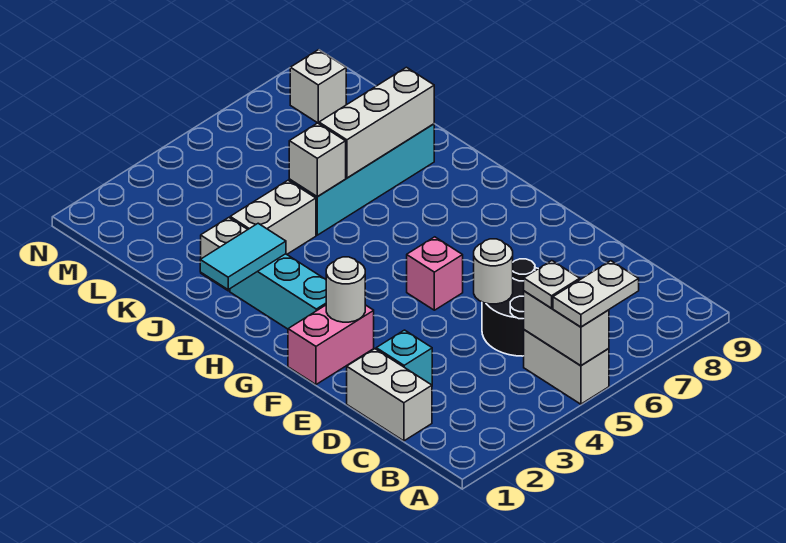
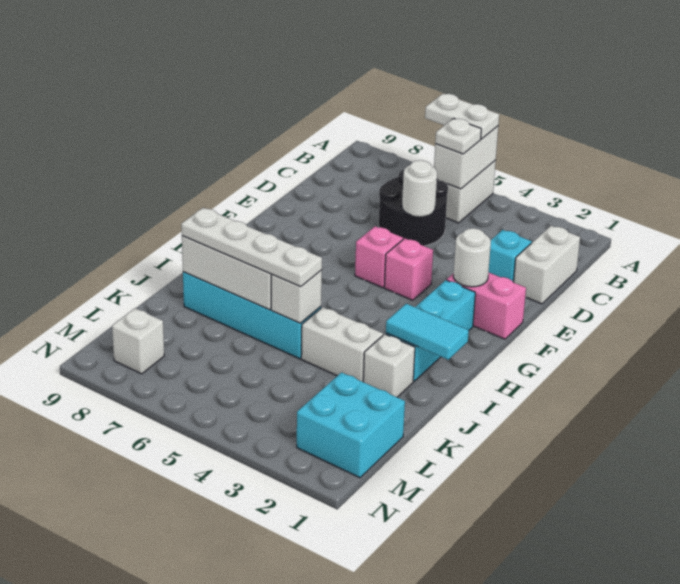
none -> pink brick F4 level 1
none -> white plate J5:J8 level 3
none -> cyan brick L1:M2 level 1

